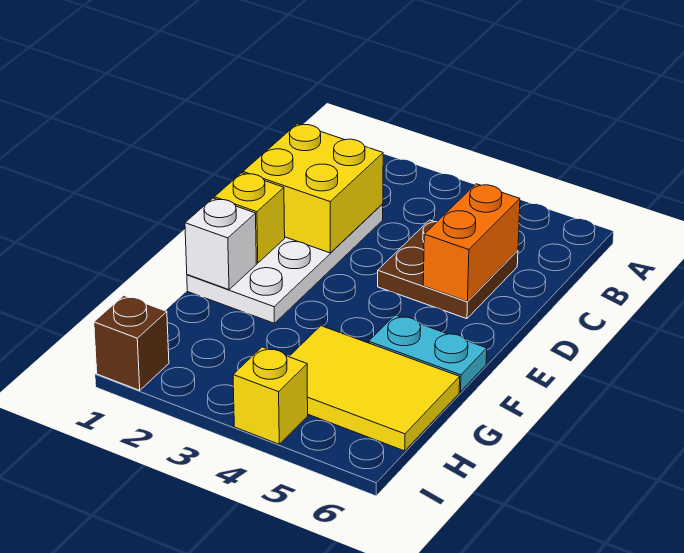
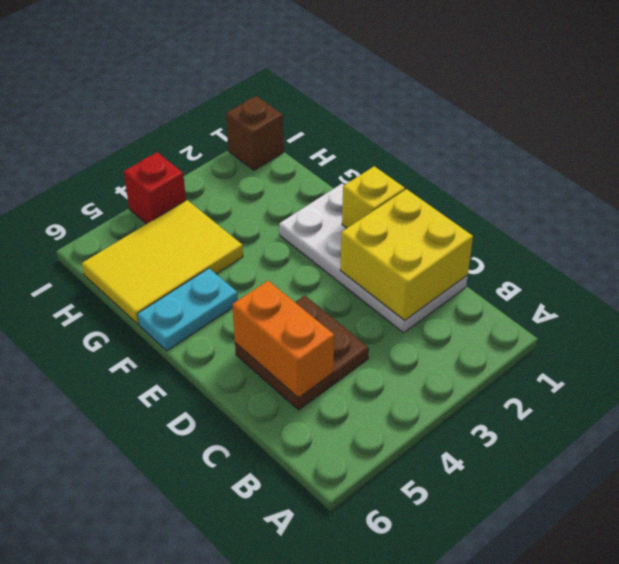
white brick F1 level 2 -> none
yellow brick I4 level 1 -> red brick I4 level 1

